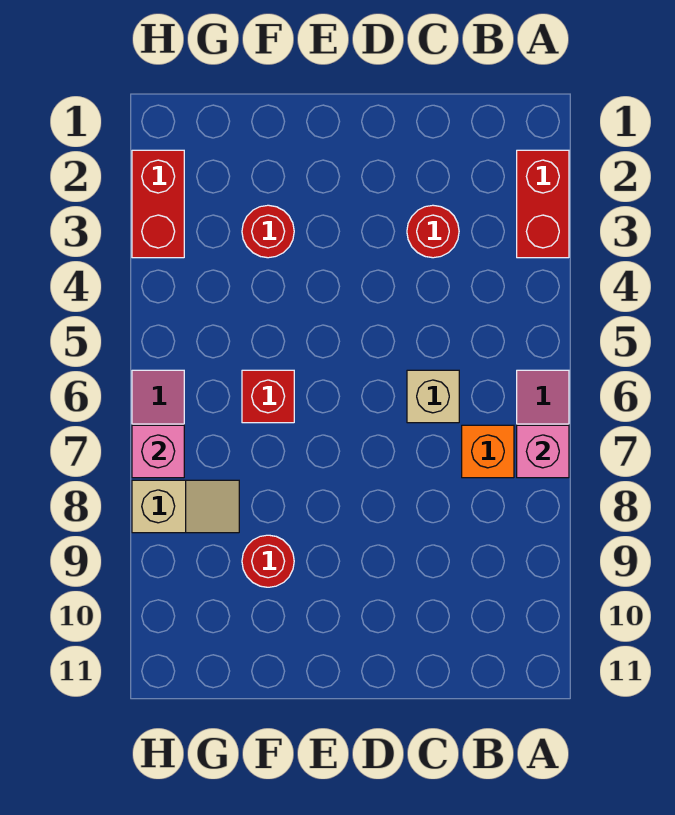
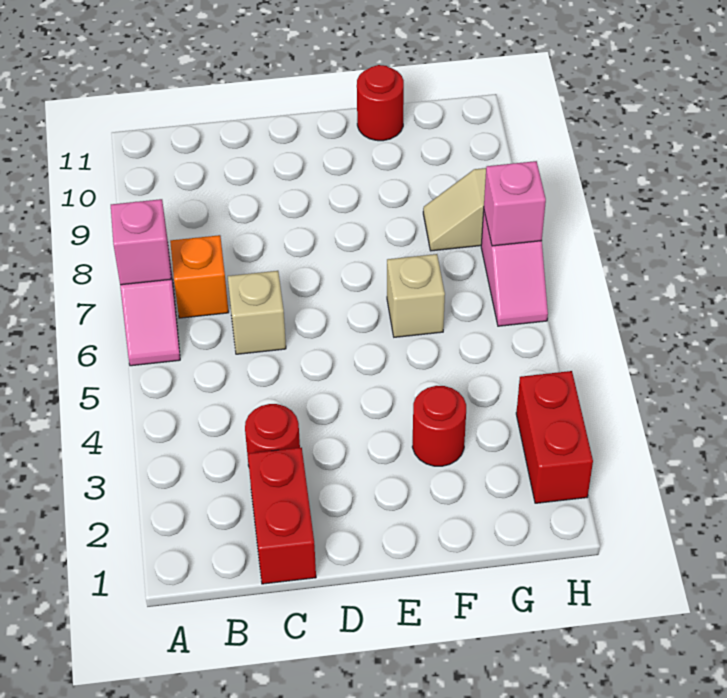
red brick A2:A3 level 1 -> red brick C1:C2 level 1
red brick F6 level 1 -> tan brick F6 level 1
red round brick F9 level 1 -> red round brick F11 level 1

